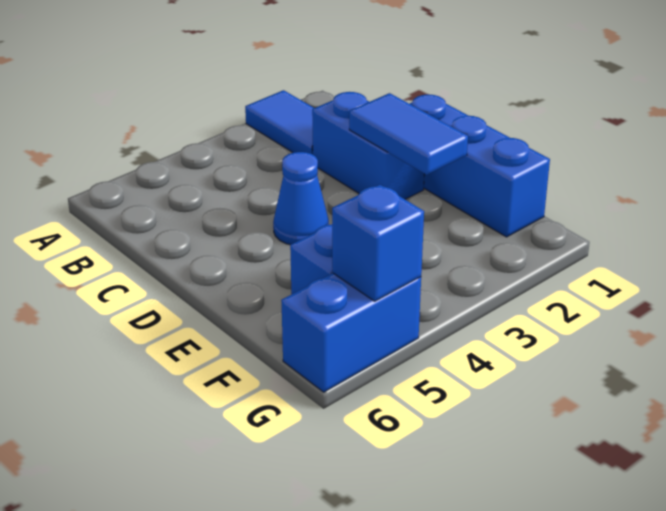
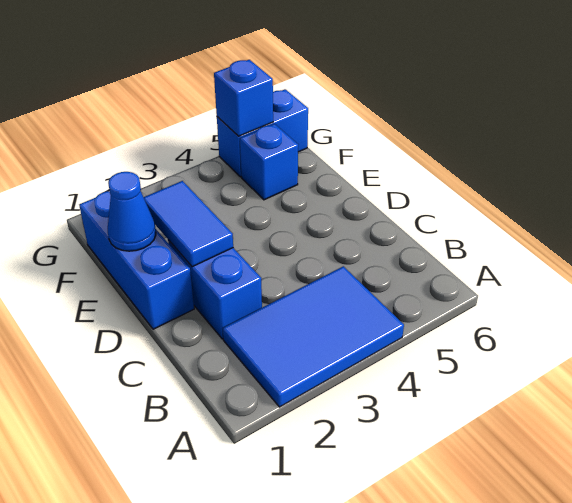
blue tile A2:B2 level 1 -> blue tile A2:B4 level 1
blue cone D4 level 1 -> blue cone E1 level 2

